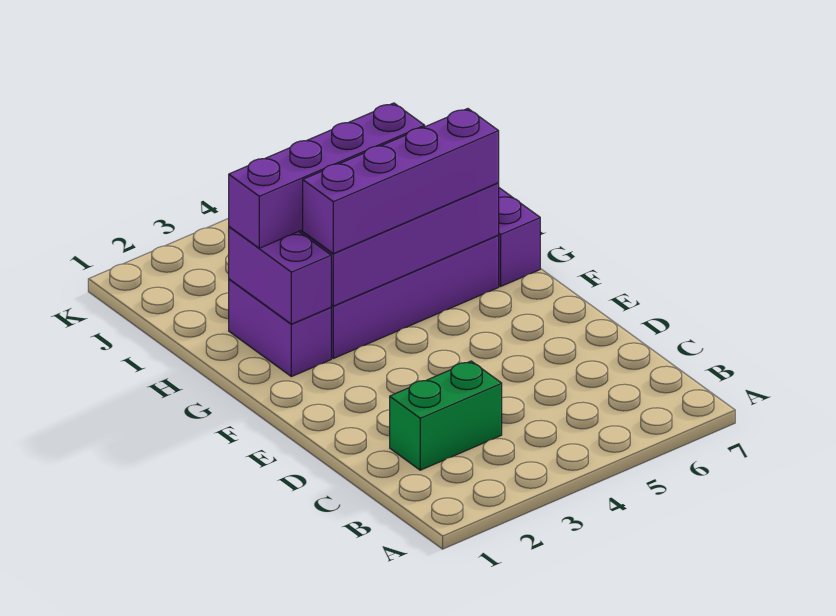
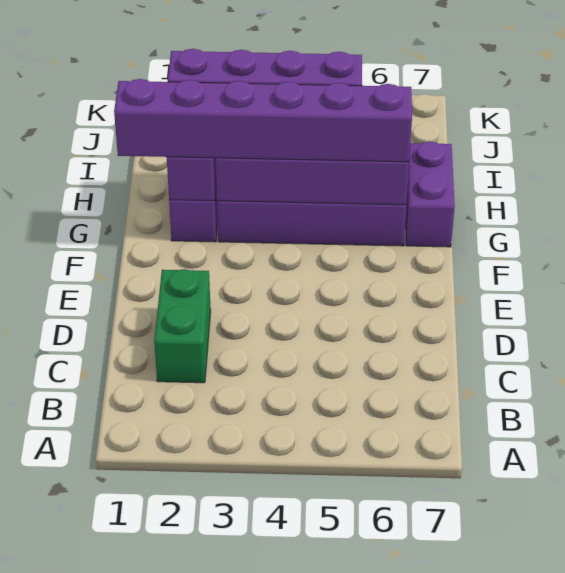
green brick C2:C3 level 1 -> green brick C2:D2 level 1
purple brick G3:G6 level 3 -> purple brick G1:G6 level 3

